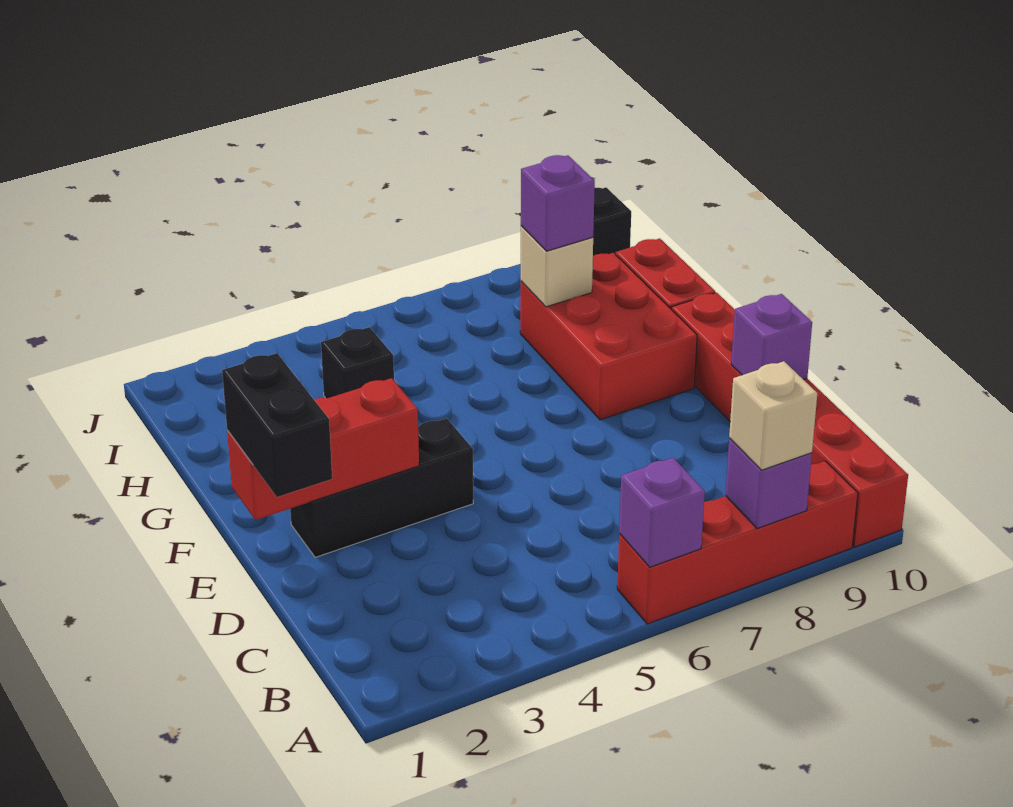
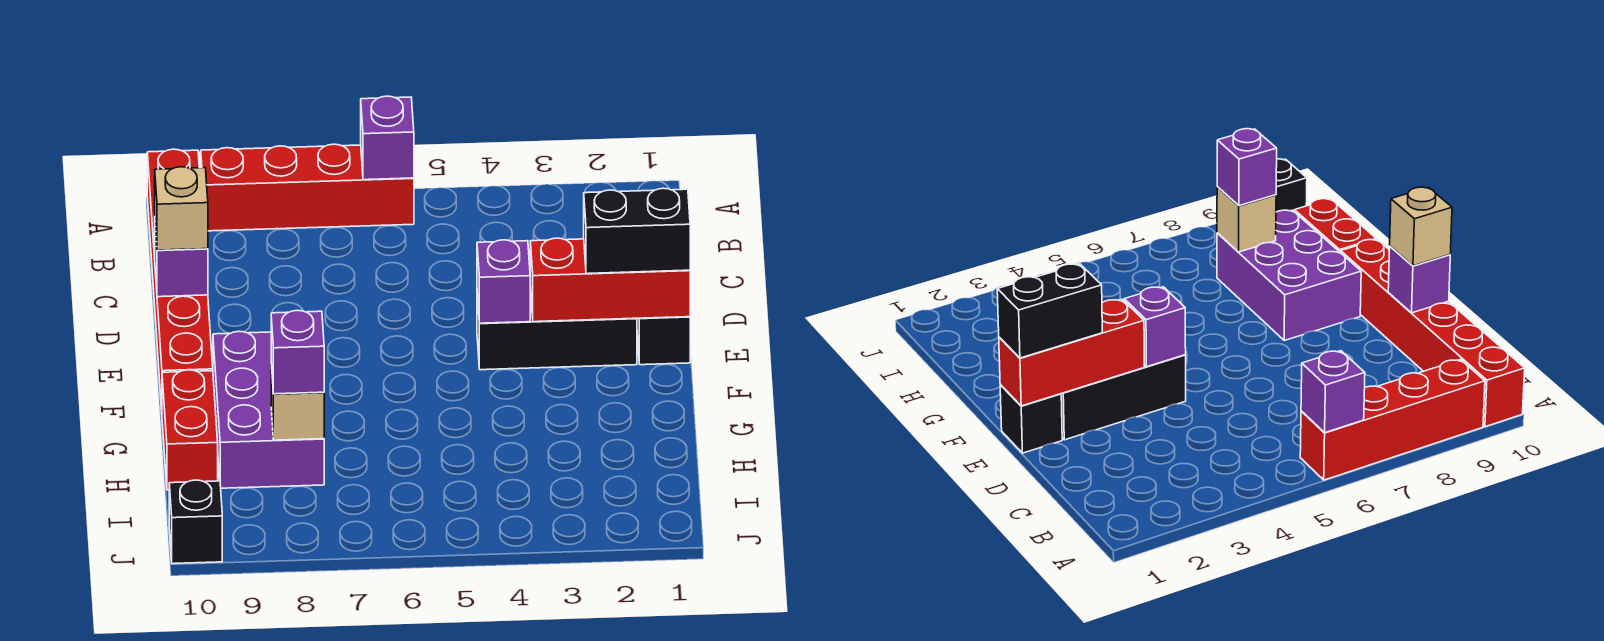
purple brick A8 level 2 -> purple brick E4 level 2
tan brick A8 level 3 -> tan brick D10 level 3
black brick D1:E1 level 3 -> black brick E1:E2 level 3
red brick F8:H9 level 1 -> purple brick F8:H9 level 1
black brick H4 level 1 -> black brick E1 level 1

